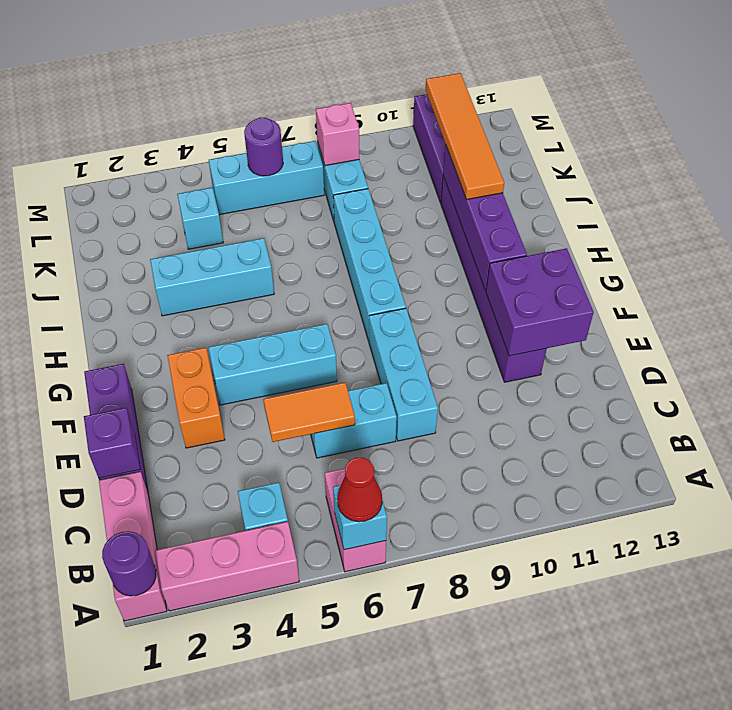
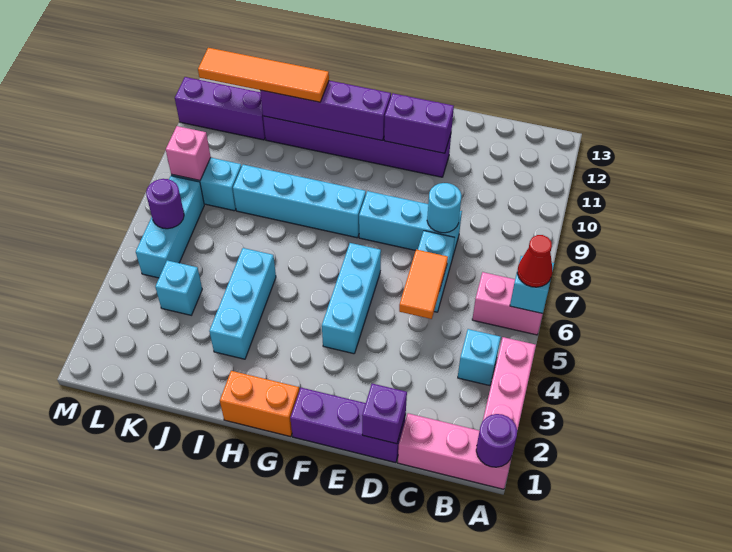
none -> cyan round brick D8 level 2
orange brick E3:F3 level 1 -> orange brick G1:H1 level 1
purple brick E11:F12 level 2 -> purple brick E11:F11 level 2

